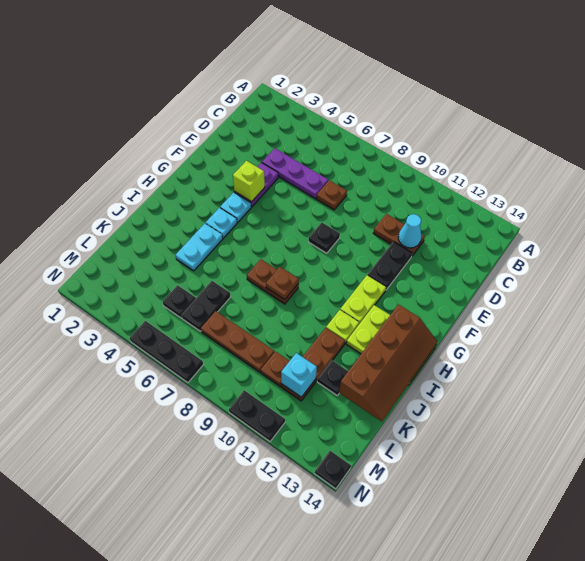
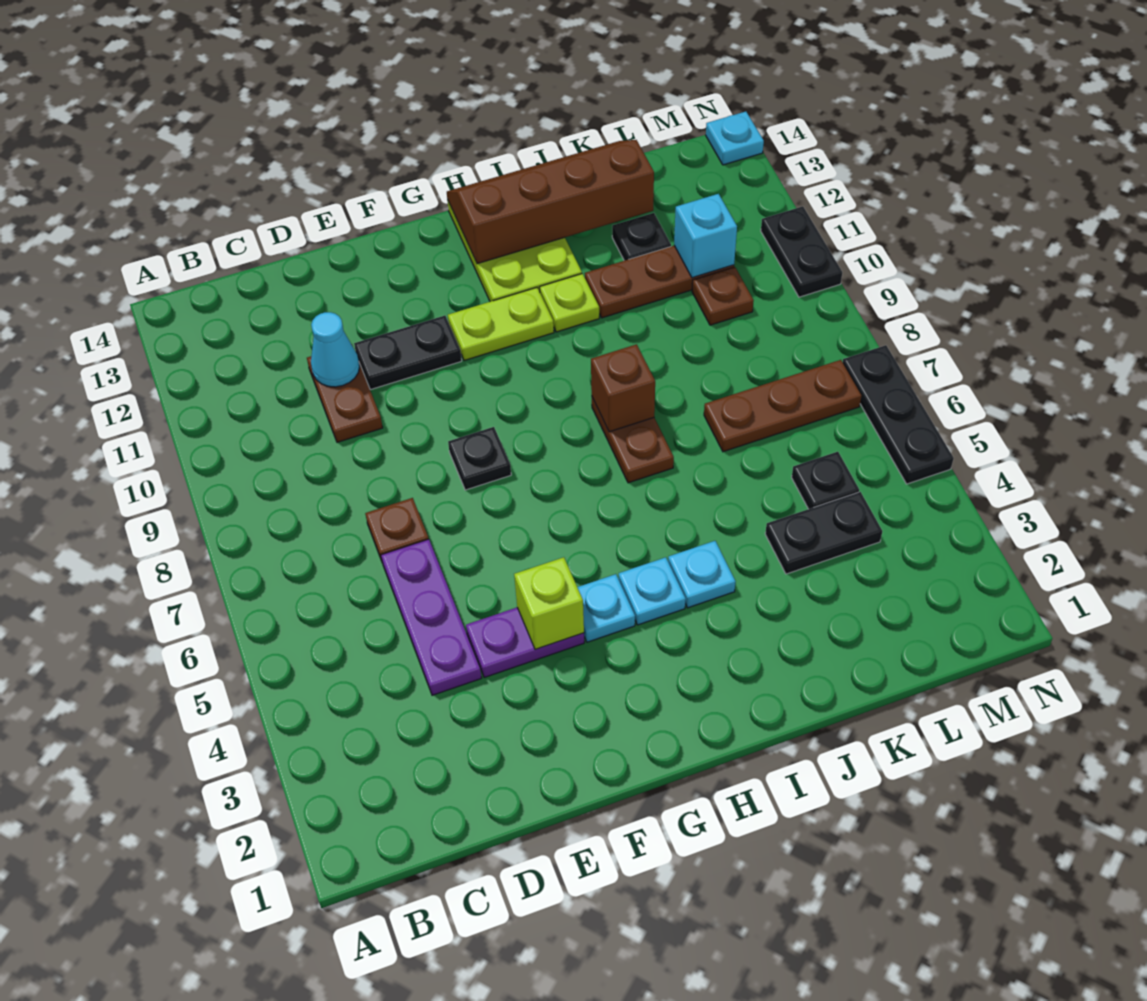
cyan plate I4:J4 level 1 -> cyan plate I4 level 1
brown plate I8 level 2 -> brown brick I8 level 2
black plate K6:L6 level 1 -> black plate K4:L4 level 1
brown plate L7:L9 level 1 -> brown plate K7:M7 level 1
black plate N14 level 1 -> cyan plate N14 level 1

